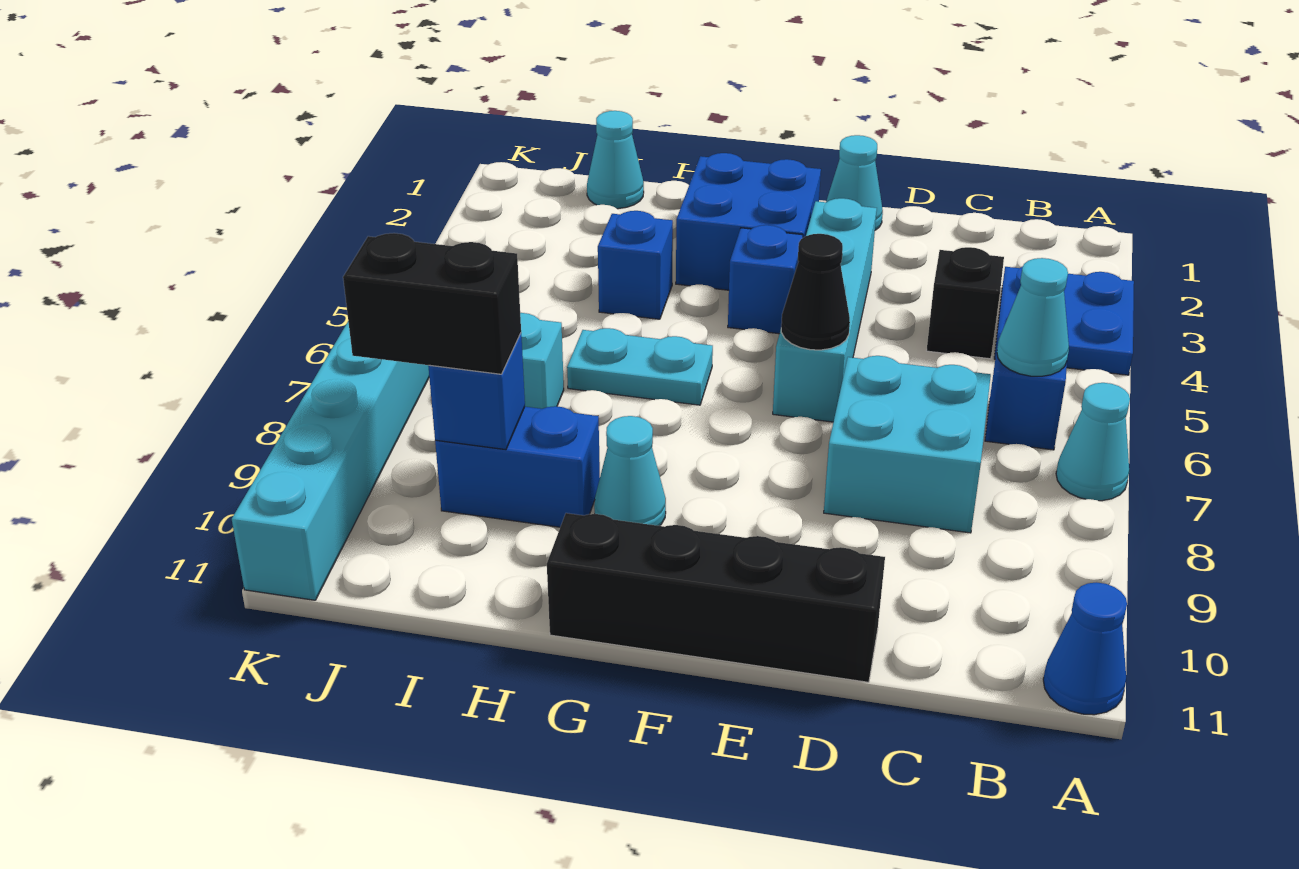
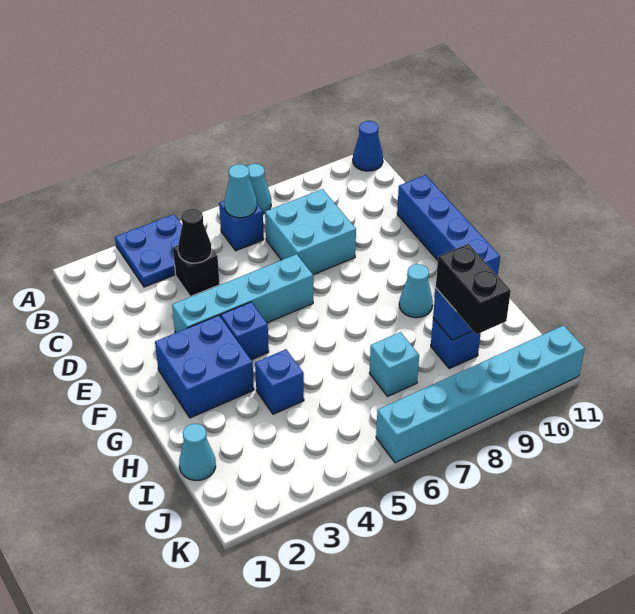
black brick D11:G11 level 1 -> blue brick D11:G11 level 1
cyan cone E1 level 1 -> none
black cone E6 level 2 -> black cone C4 level 2
cyan plate G6:H6 level 1 -> none
blue brick H9:I9 level 1 -> blue brick I9 level 1

